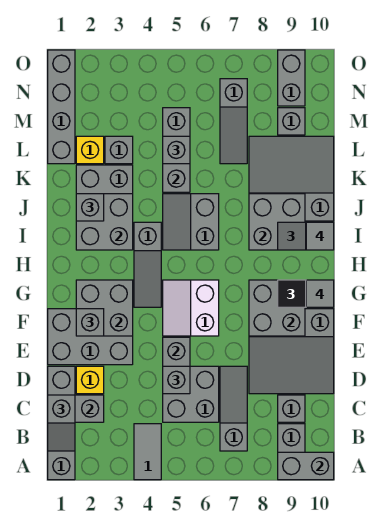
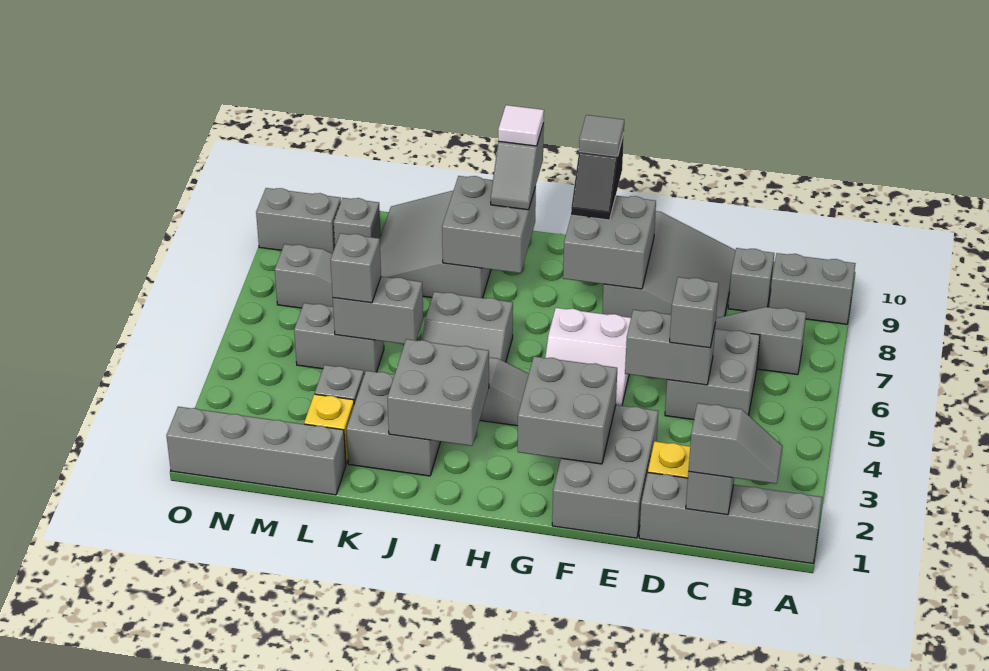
grey tile A4:B4 level 1 -> none
grey brick A9:A10 level 2 -> none
grey brick F2 level 3 -> none
grey tile I10 level 4 -> white tile I10 level 4
grey brick J2 level 3 -> none

